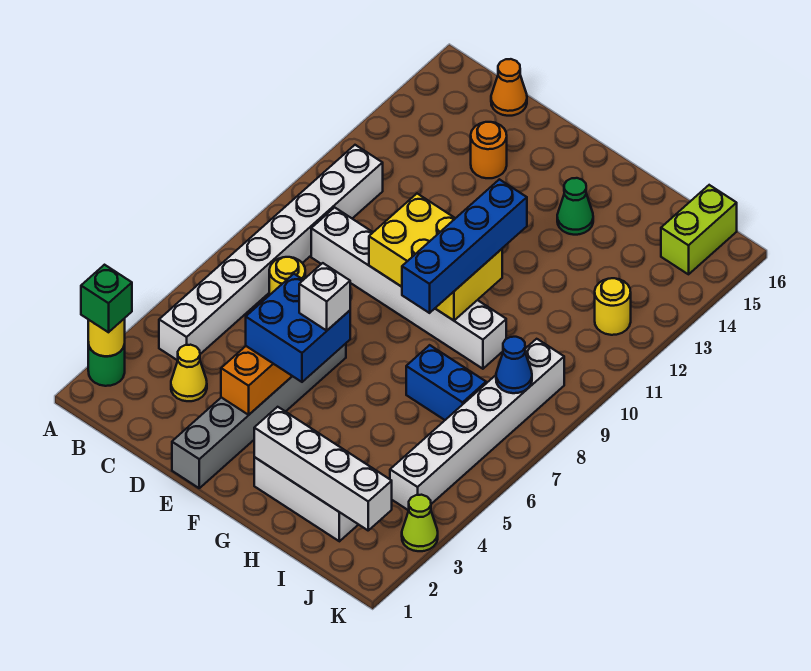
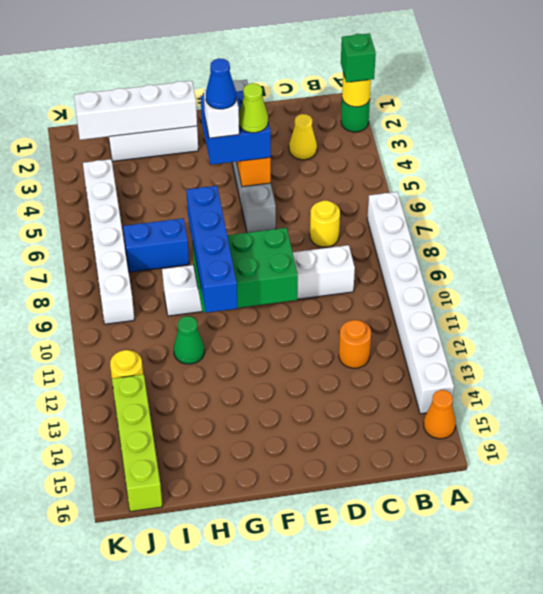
white brick B4:B11 level 1 -> white brick A7:A14 level 1
orange cone C16 level 1 -> orange cone A15 level 1
orange round brick D14 level 1 -> orange round brick C12 level 1
yellow brick E9:G10 level 2 -> green brick E9:G10 level 2
green cone G14 level 1 -> green cone H11 level 1
blue cone J8 level 2 -> blue cone F5 level 5
lime brick J15:J16 level 1 -> lime brick J13:J16 level 1
lime cone K3 level 1 -> lime cone E5 level 4

